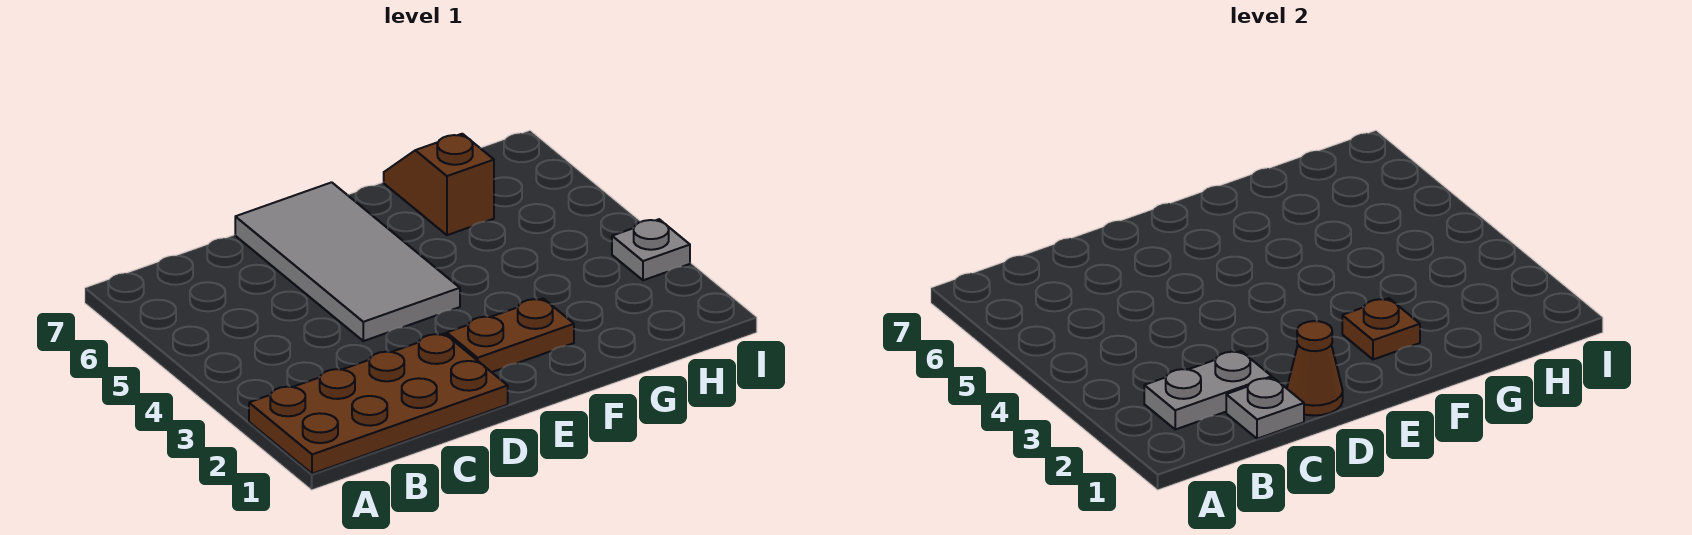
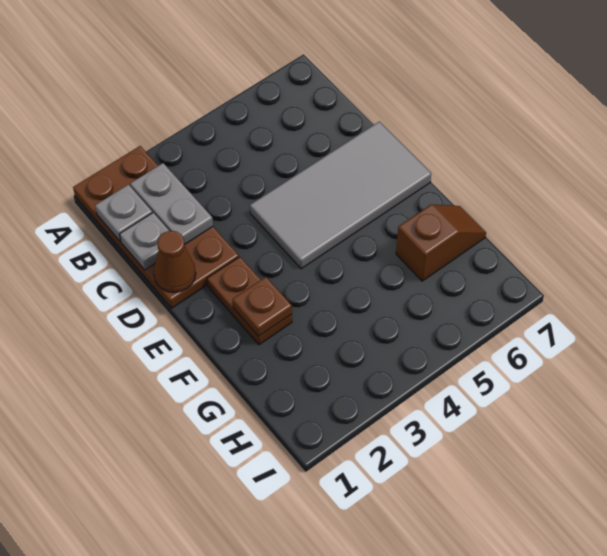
grey plate I3 level 1 -> grey plate B1 level 2

